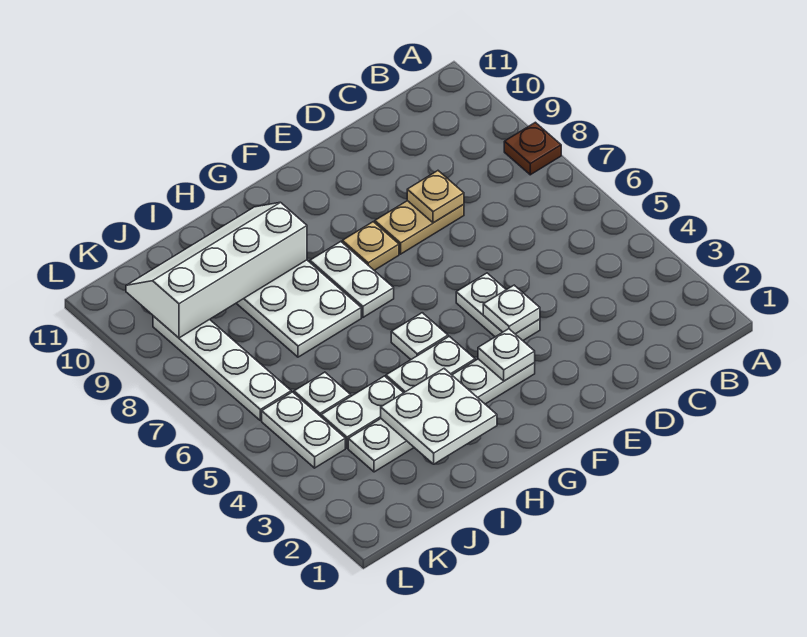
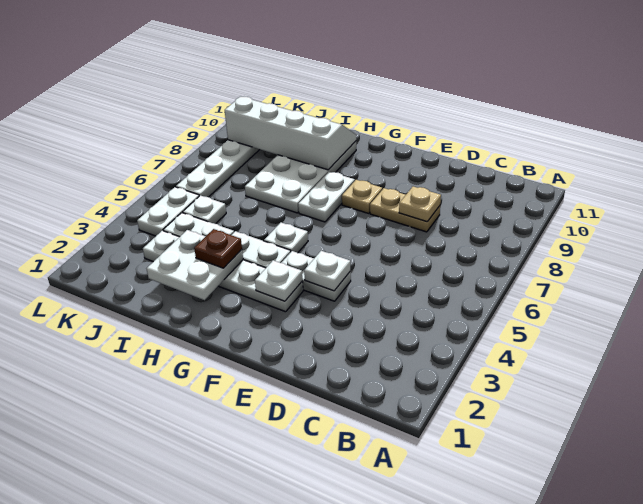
brown plate A8 level 1 -> brown plate H3 level 3
white plate E4:E5 level 1 -> white plate E4:F4 level 1

